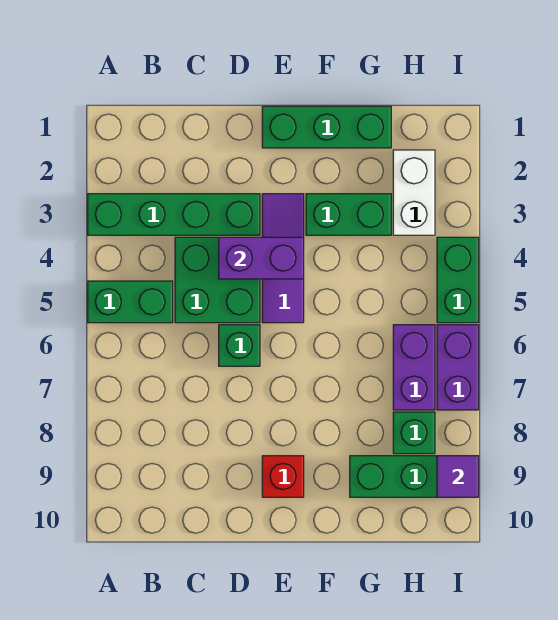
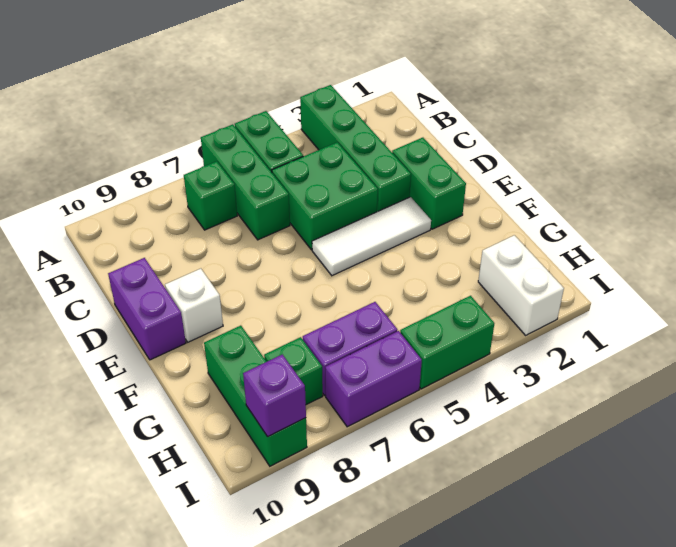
purple brick D4:E4 level 2 -> purple brick D10:E10 level 1
green brick D6 level 1 -> green brick B7 level 1
green brick E1:G1 level 1 -> green brick A6:C6 level 1
purple tile E3:E5 level 1 -> white tile E3:E5 level 1
red brick E9 level 1 -> white brick E9 level 1
green brick F3:G3 level 1 -> green brick D2:E2 level 1
white brick H2:H3 level 1 -> white brick H2:I2 level 1
purple tile I9 level 2 -> purple brick I9 level 2

